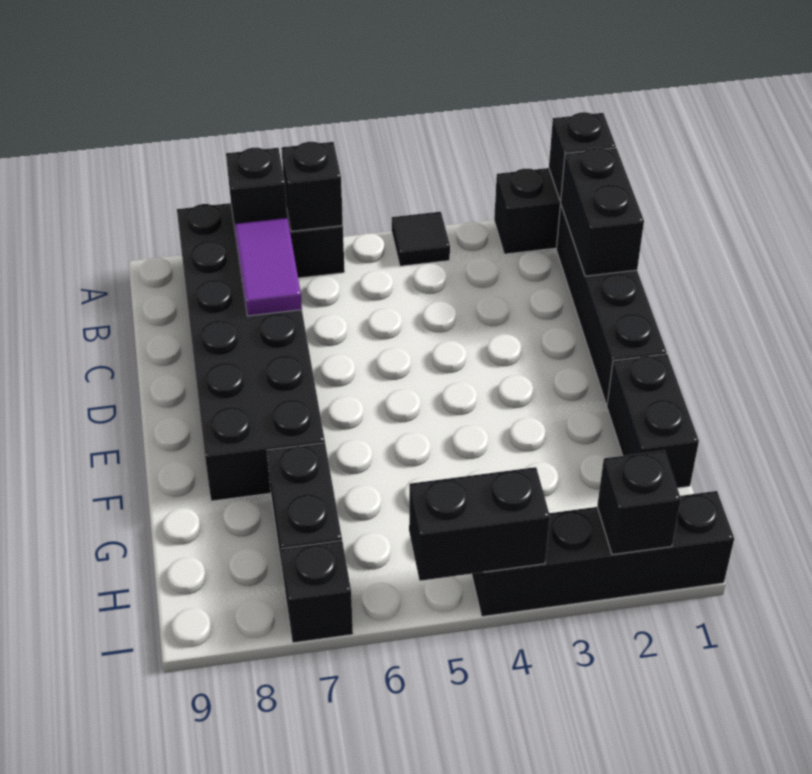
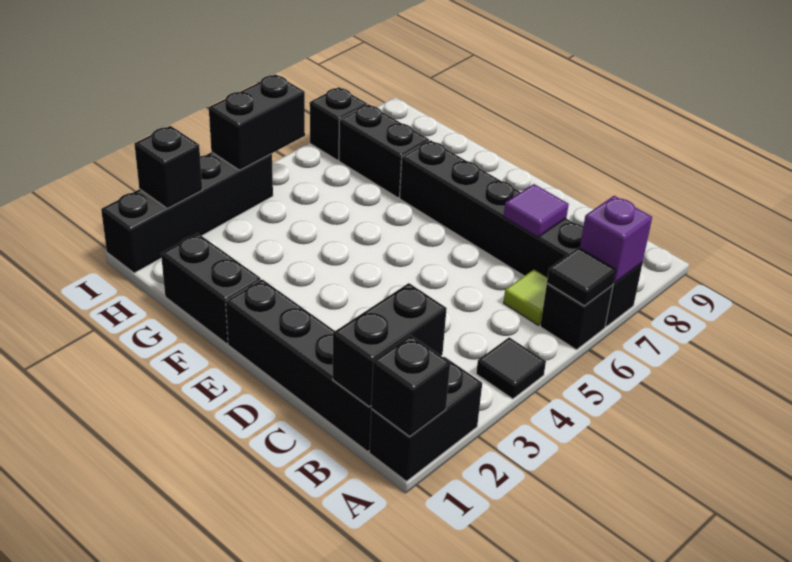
black brick A6 level 2 -> black tile A6 level 2
black brick A7:F8 level 1 -> black brick A7:F7 level 1
black brick A7 level 2 -> purple brick A7 level 2
black brick B1:C1 level 2 -> black brick B1:B2 level 2
none -> lime tile B6 level 1
purple tile B7:C7 level 2 -> purple tile C7 level 2

